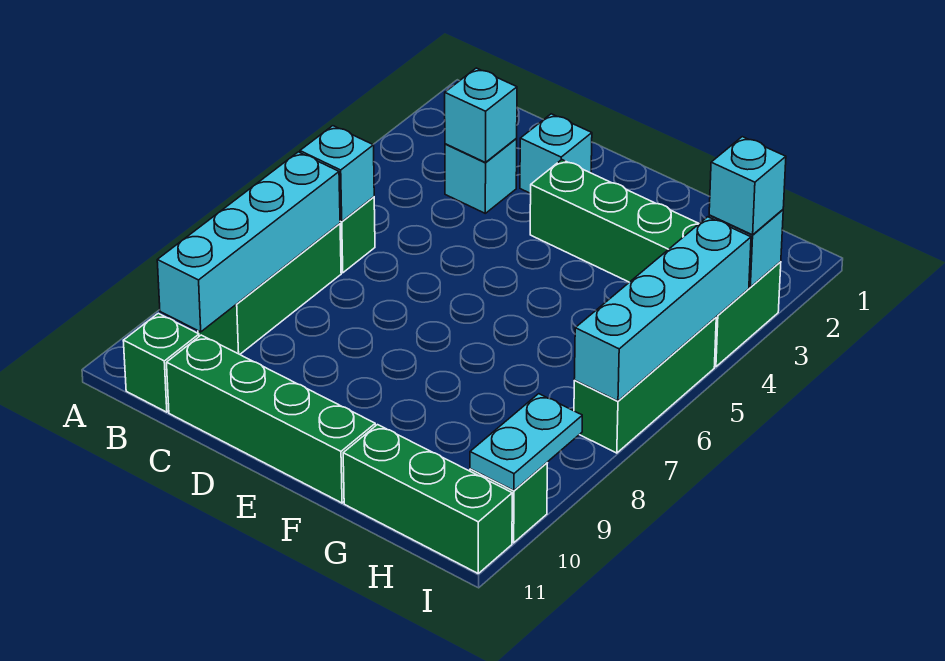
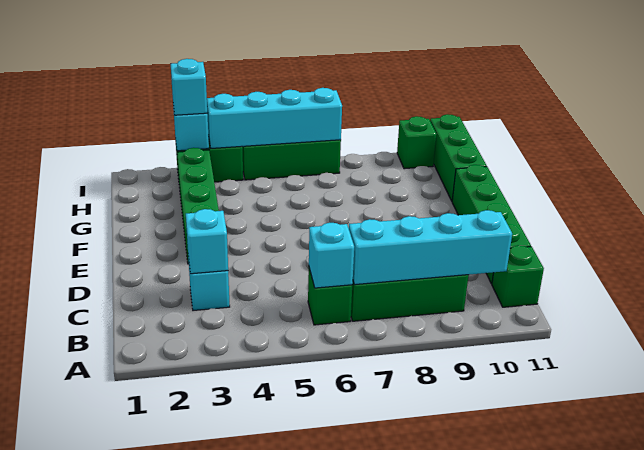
cyan brick D2 level 1 -> none
cyan plate I9:I10 level 2 -> none

